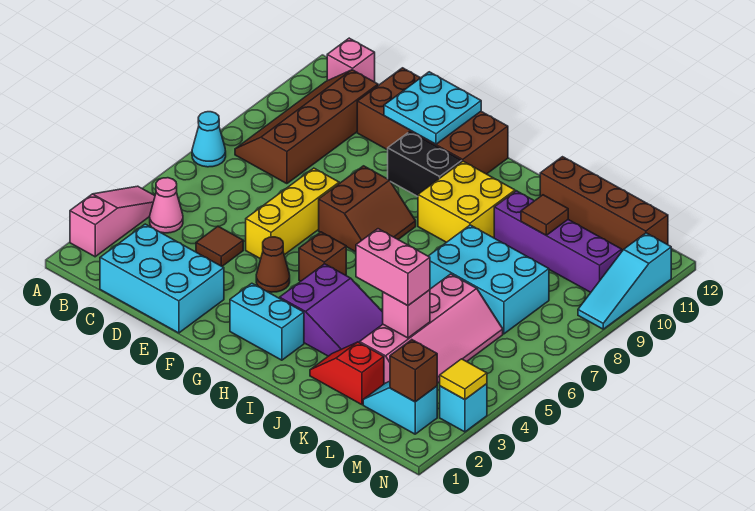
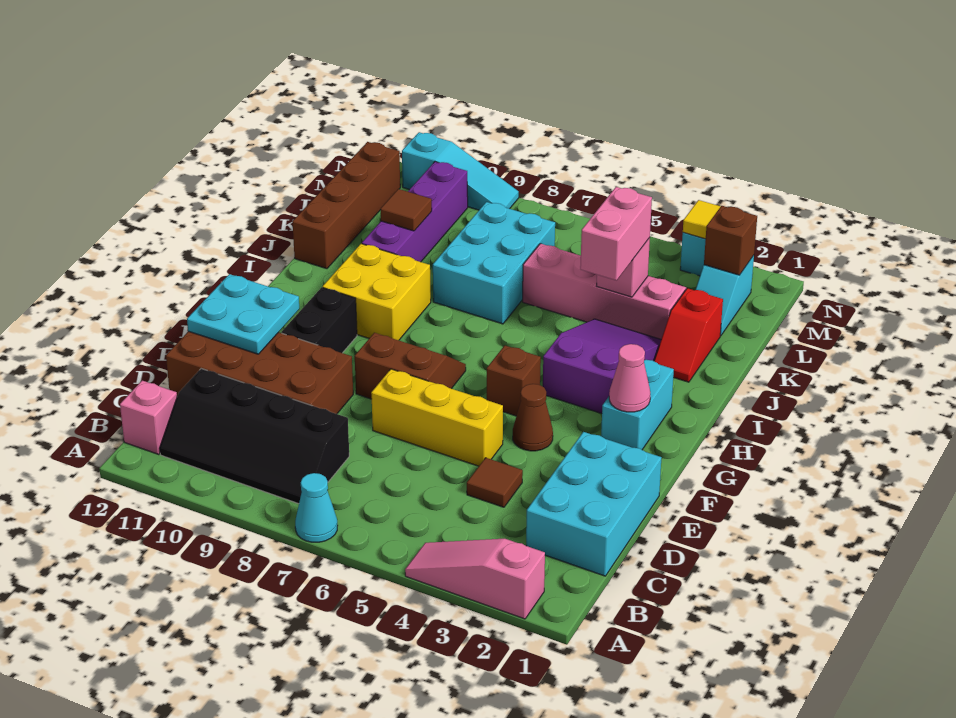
pink cone B4 level 1 -> pink cone G2 level 2
brown slope B8:C11 level 1 top C -> black slope B8:C11 level 1 top C
brown brick D11:G12 level 1 -> brown brick D9:E12 level 1

